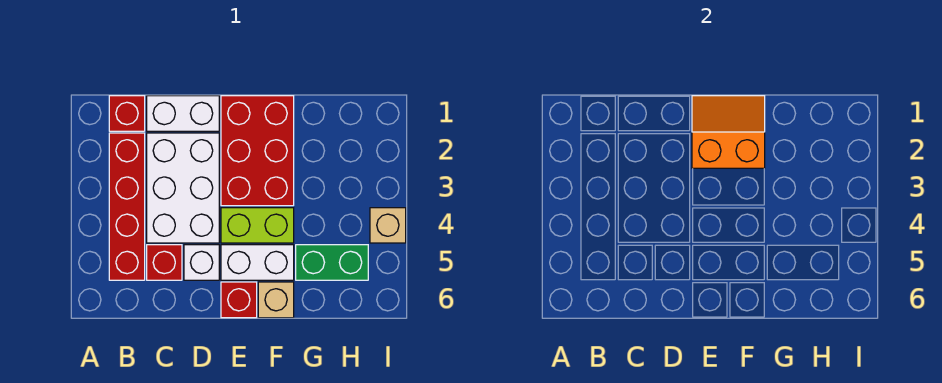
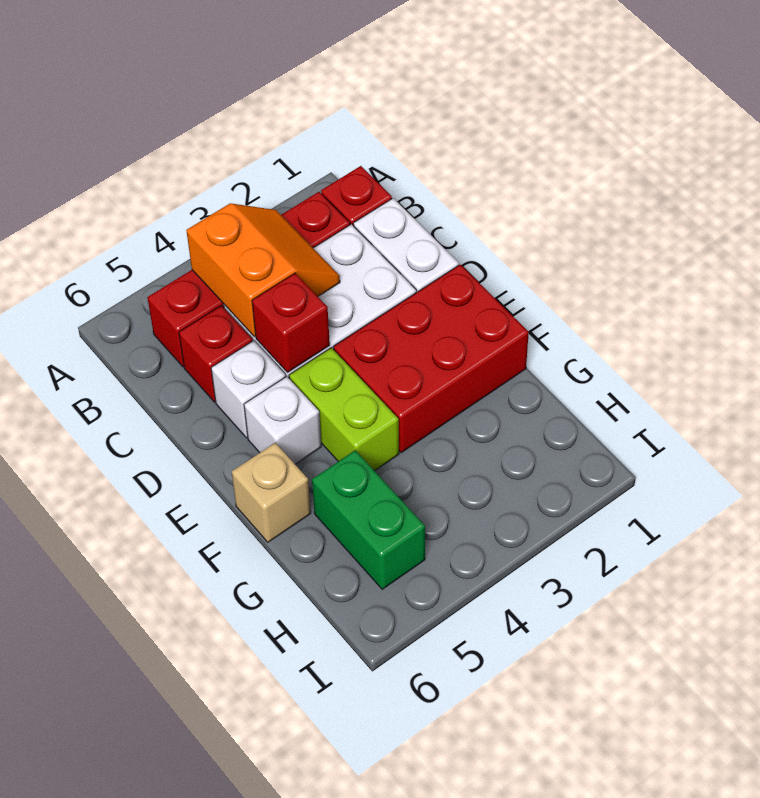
orange slope E1:F2 level 2 top 2 -> orange slope B3:C4 level 2 top 4
white brick E5:F5 level 1 -> white brick E5 level 1
red brick E6 level 1 -> red brick D4 level 2
tan brick I4 level 1 -> none

